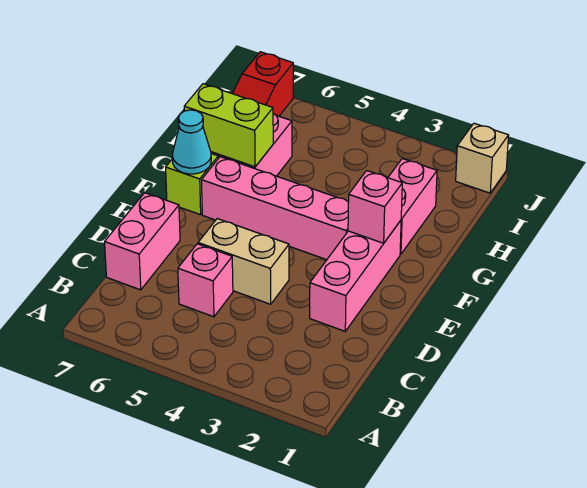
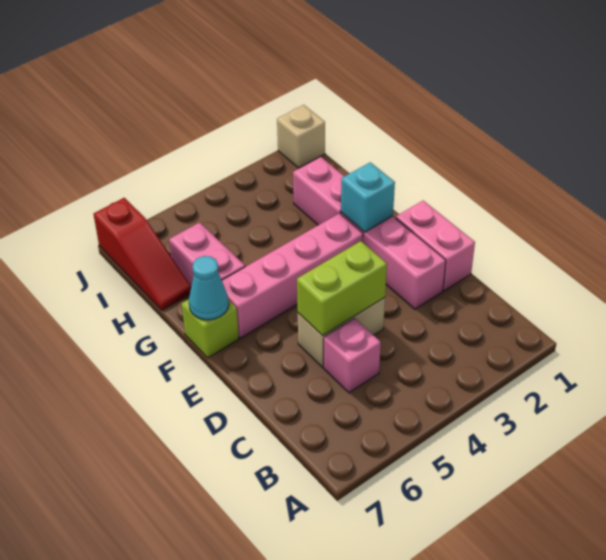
pink brick C7:D7 level 1 -> pink brick D1:E1 level 1
pink brick F2 level 2 -> cyan brick F2 level 2
lime brick G6:G7 level 2 -> lime brick D4:D5 level 2

